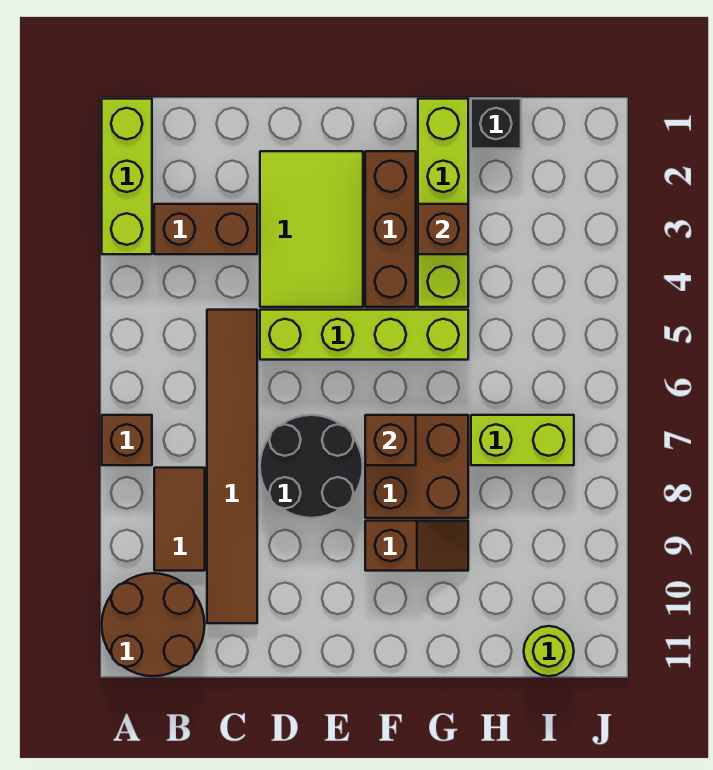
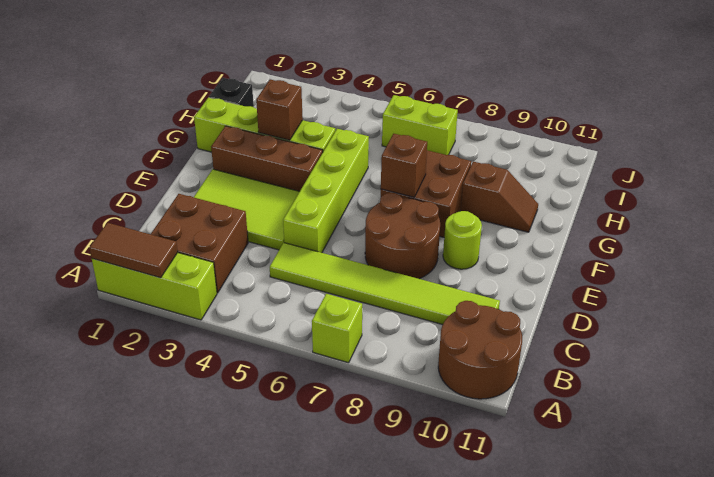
brown brick A7 level 1 -> lime brick A7 level 1
brown brick B3:C3 level 1 -> brown brick B2:C3 level 1
brown tile B8:B9 level 1 -> brown tile A1:A2 level 2
brown tile C5:C10 level 1 -> lime tile C5:C10 level 1
black round brick D7:E8 level 1 -> brown round brick D7:E8 level 1
brown slope F9:G9 level 1 top F -> brown slope G9:G10 level 1 top 9
lime brick H7:I7 level 1 -> lime brick I6:I7 level 1
lime round brick I11 level 1 -> lime round brick E9 level 1

